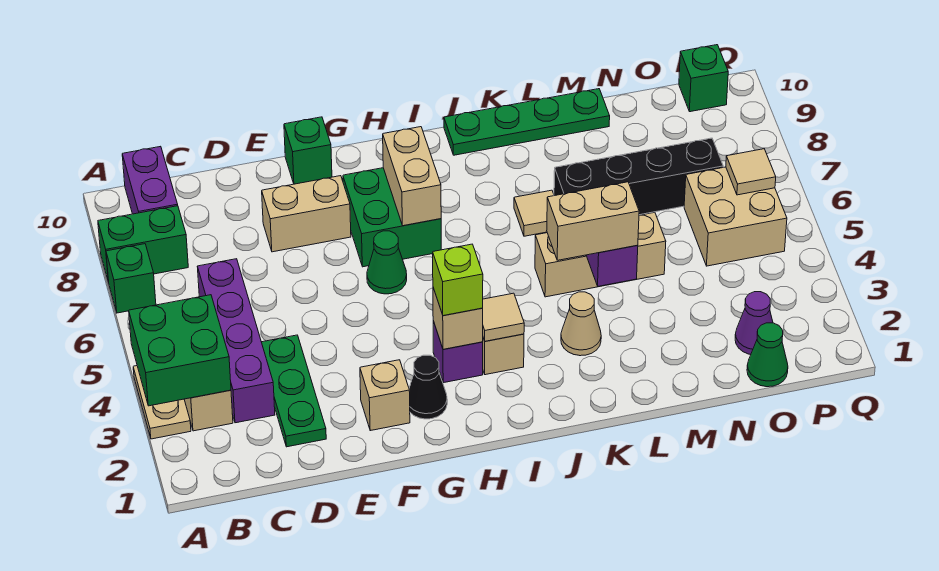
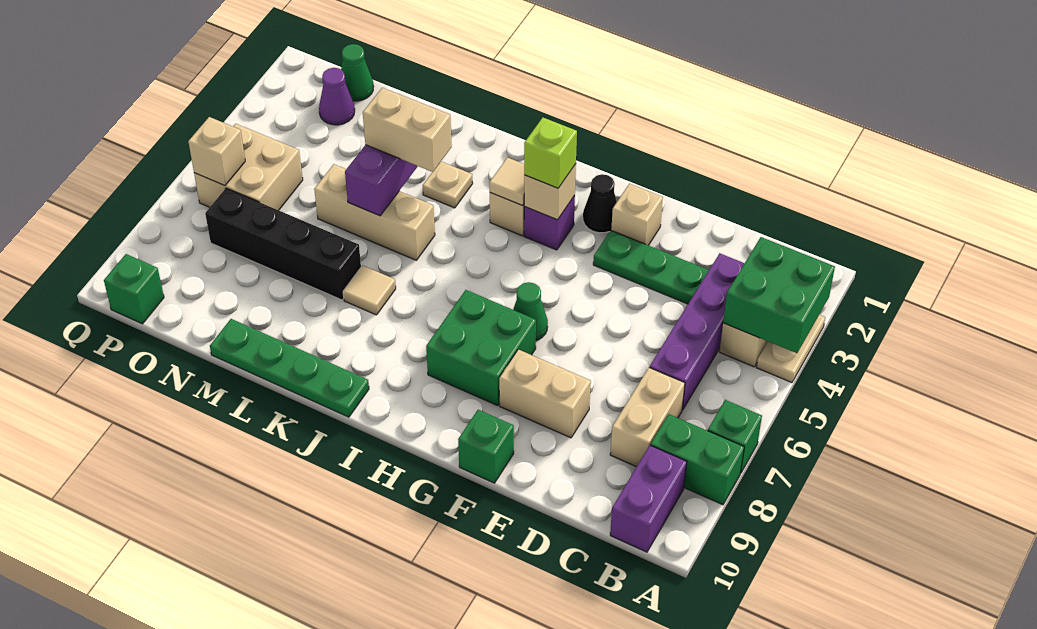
green plate D2:D4 level 1 -> green plate D3:F3 level 1
tan brick H7:H8 level 2 -> tan brick C7:C8 level 1
tan cone K3 level 1 -> tan plate K3 level 1
tan tile P6 level 2 -> tan brick P6 level 2

